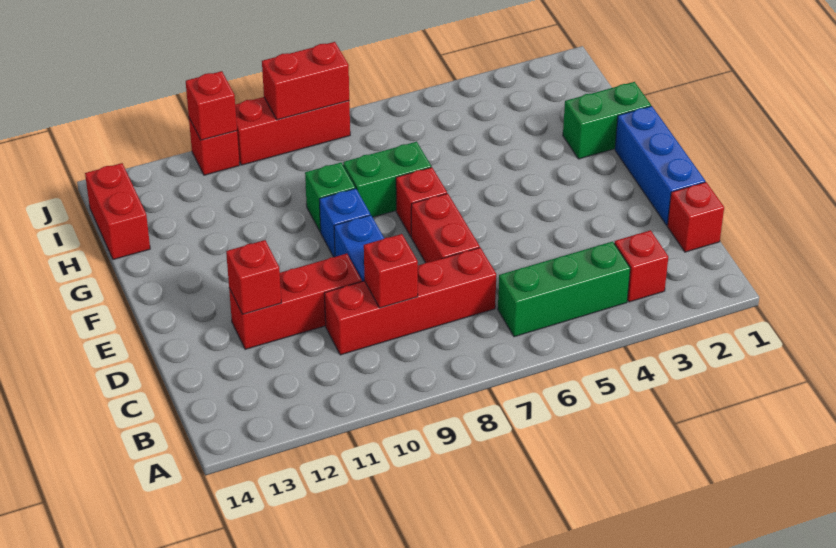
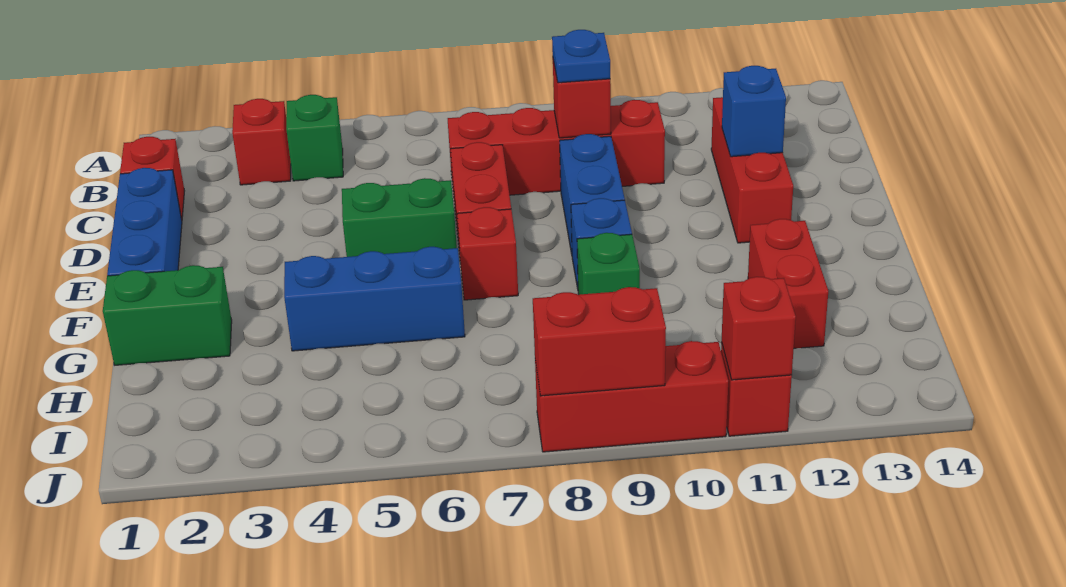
green brick B4:B6 level 1 -> green brick B4 level 1
none -> blue plate C9 level 3
red brick D10:D12 level 1 -> red brick C12:E12 level 1
red brick D12 level 2 -> blue brick D12 level 2
none -> blue brick G4:G6 level 1
green brick G7:G8 level 1 -> green brick E5:E6 level 1
red brick H14:I14 level 1 -> red brick G12:H12 level 1

